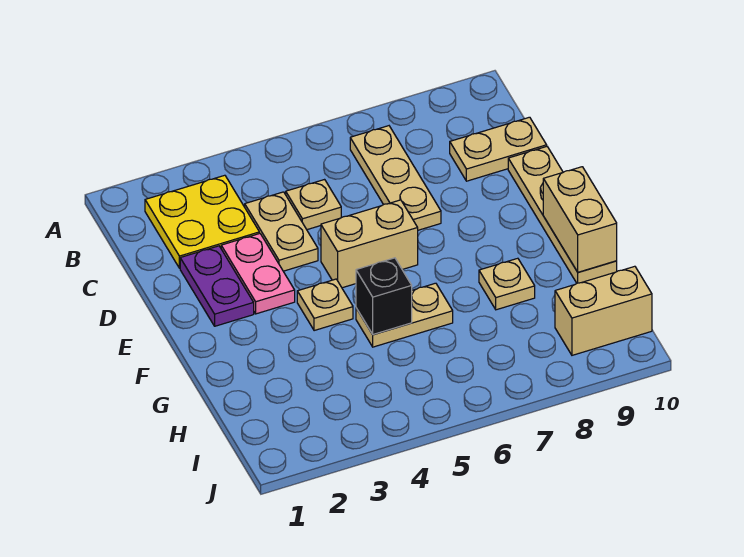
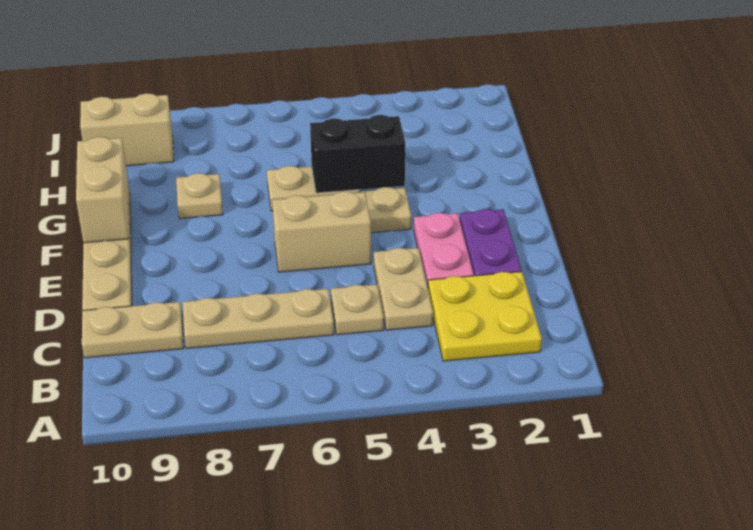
tan plate B7:D7 level 1 -> tan plate C6:C8 level 1
black brick G5 level 2 -> black brick G4:G5 level 2

